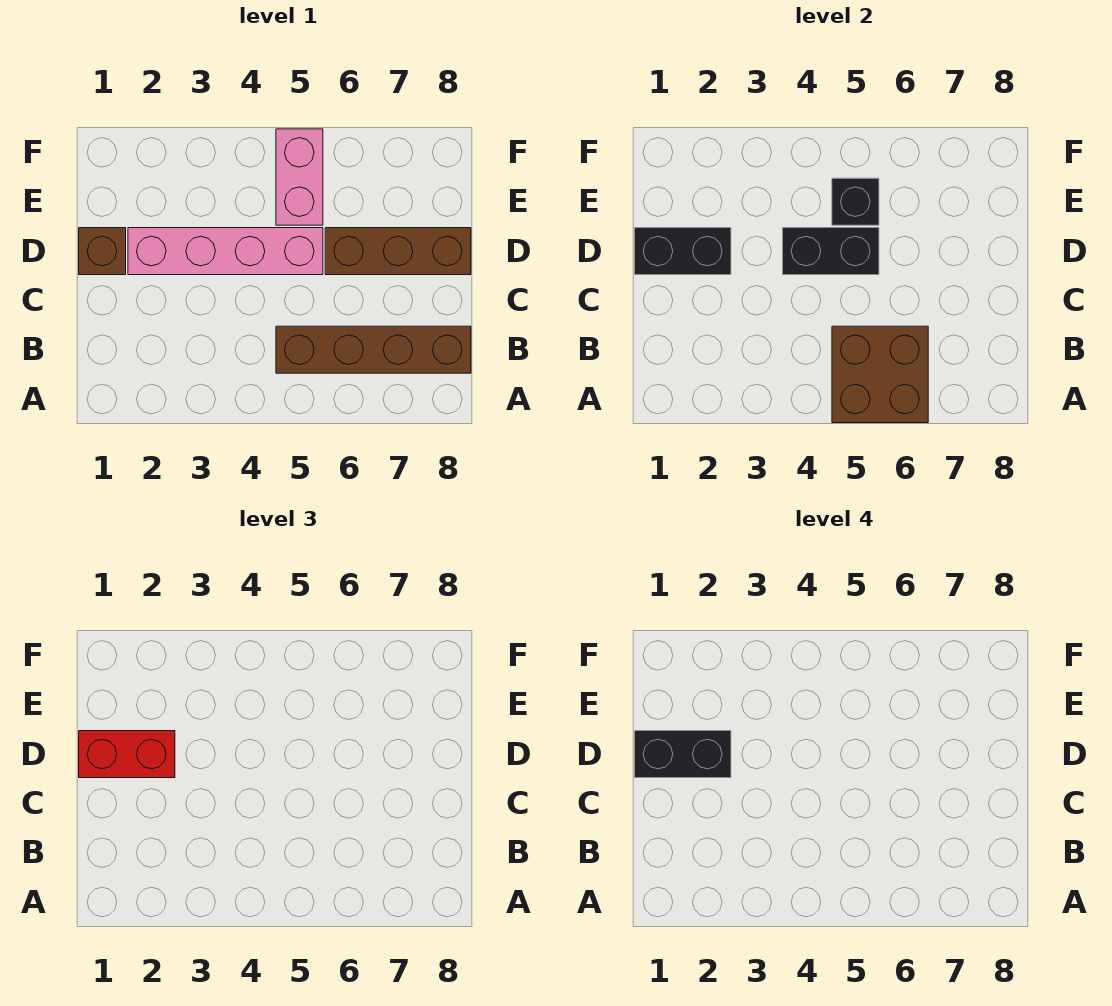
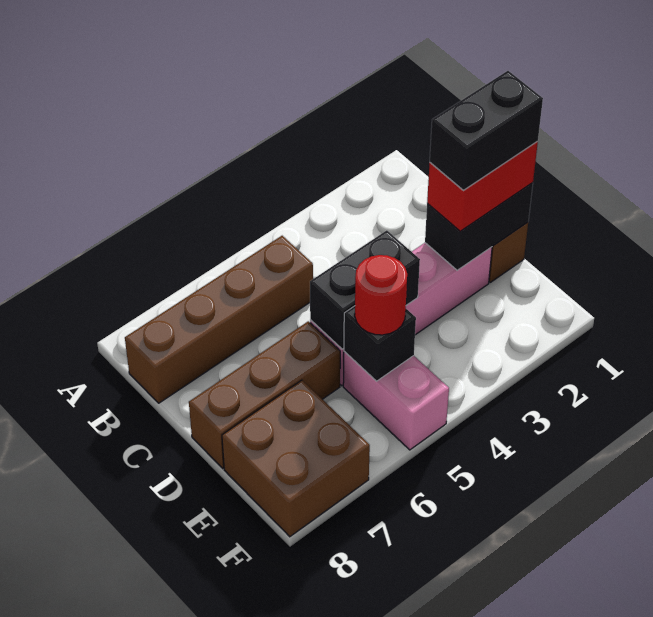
brown brick A5:B6 level 2 -> brown brick E7:F8 level 1
none -> red round brick E5 level 3

